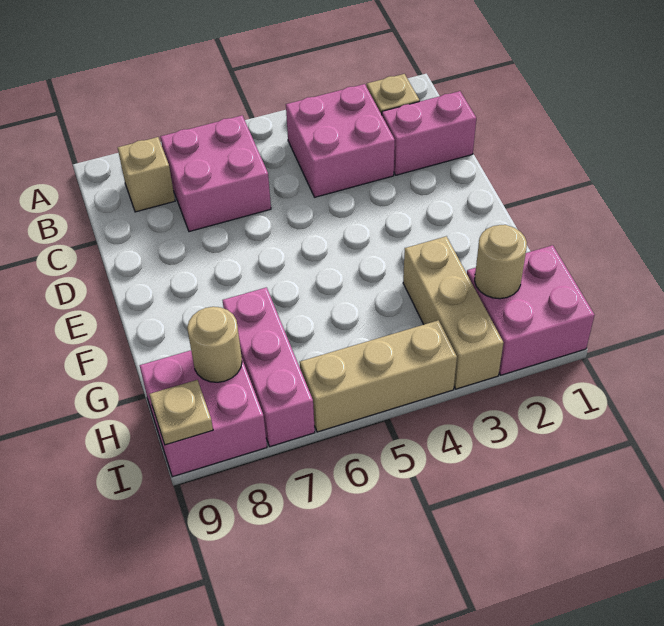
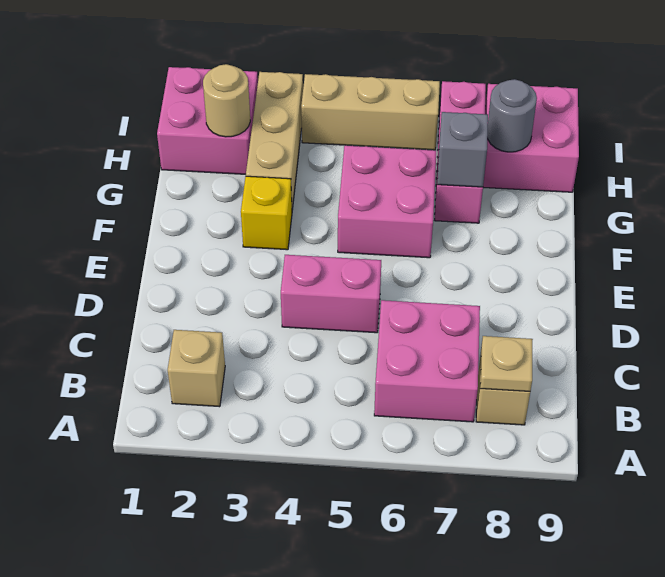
pink brick B3:C4 level 1 -> pink brick F5:G6 level 1
pink brick C1:C2 level 1 -> pink brick D4:D5 level 1
none -> yellow brick F3 level 1
none -> grey brick G7 level 2
tan round brick H8 level 2 -> grey round brick H8 level 2
tan plate I9 level 2 -> tan plate B8 level 2

